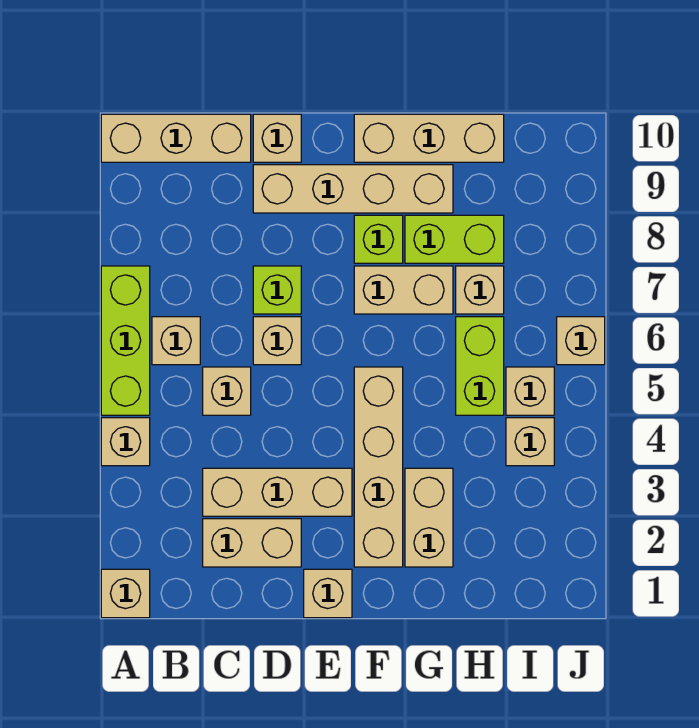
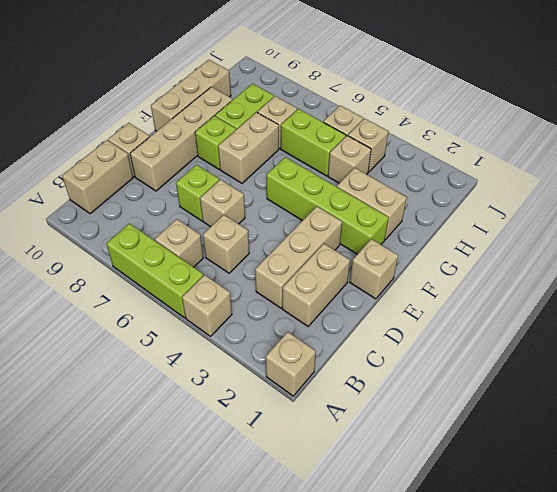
tan brick A10:C10 level 1 -> tan brick B10:C10 level 1
tan brick F2:F5 level 1 -> lime brick F2:F5 level 1
tan brick J6 level 1 -> tan brick H4 level 1

